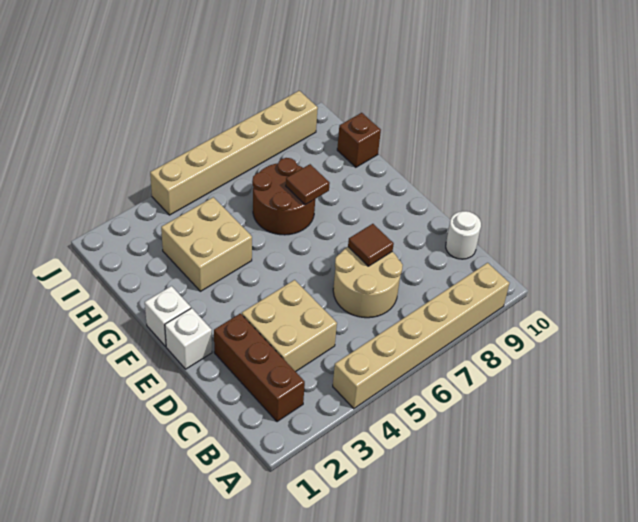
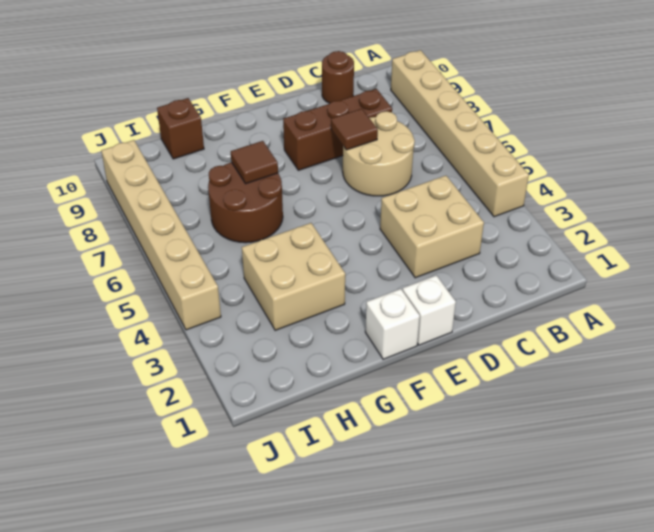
brown brick B2:D2 level 1 -> brown brick C8:E8 level 1
white round brick C10 level 1 -> brown round brick C10 level 1

